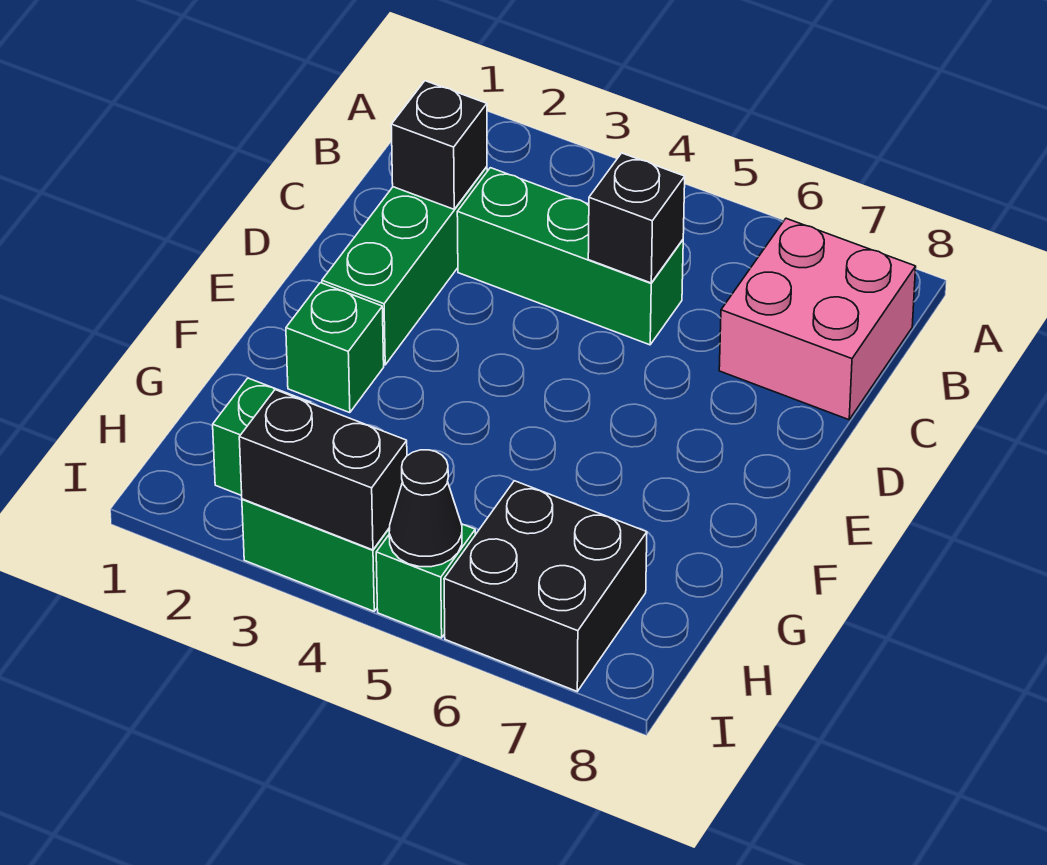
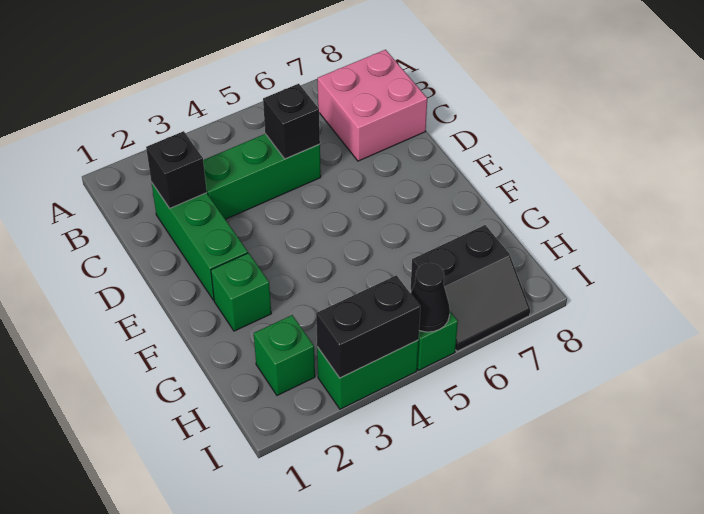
black brick H6:I7 level 1 -> black slope H6:I7 level 1 top H

